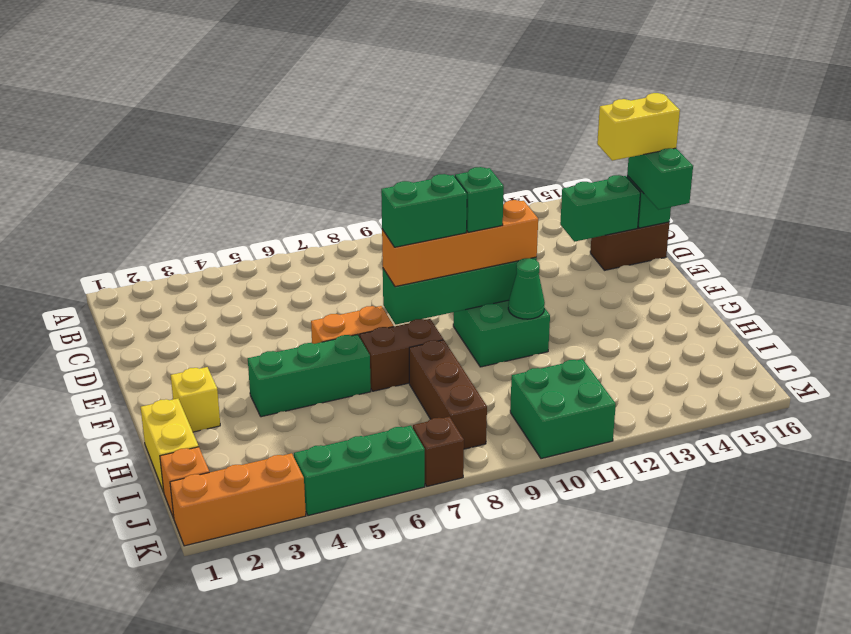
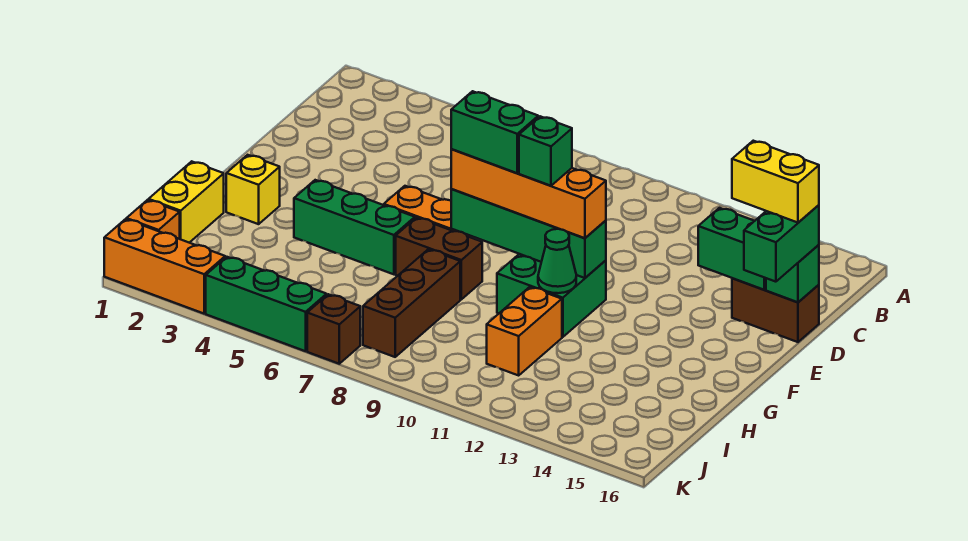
none -> orange brick H11:I11 level 1
green brick J10:K11 level 1 -> none

